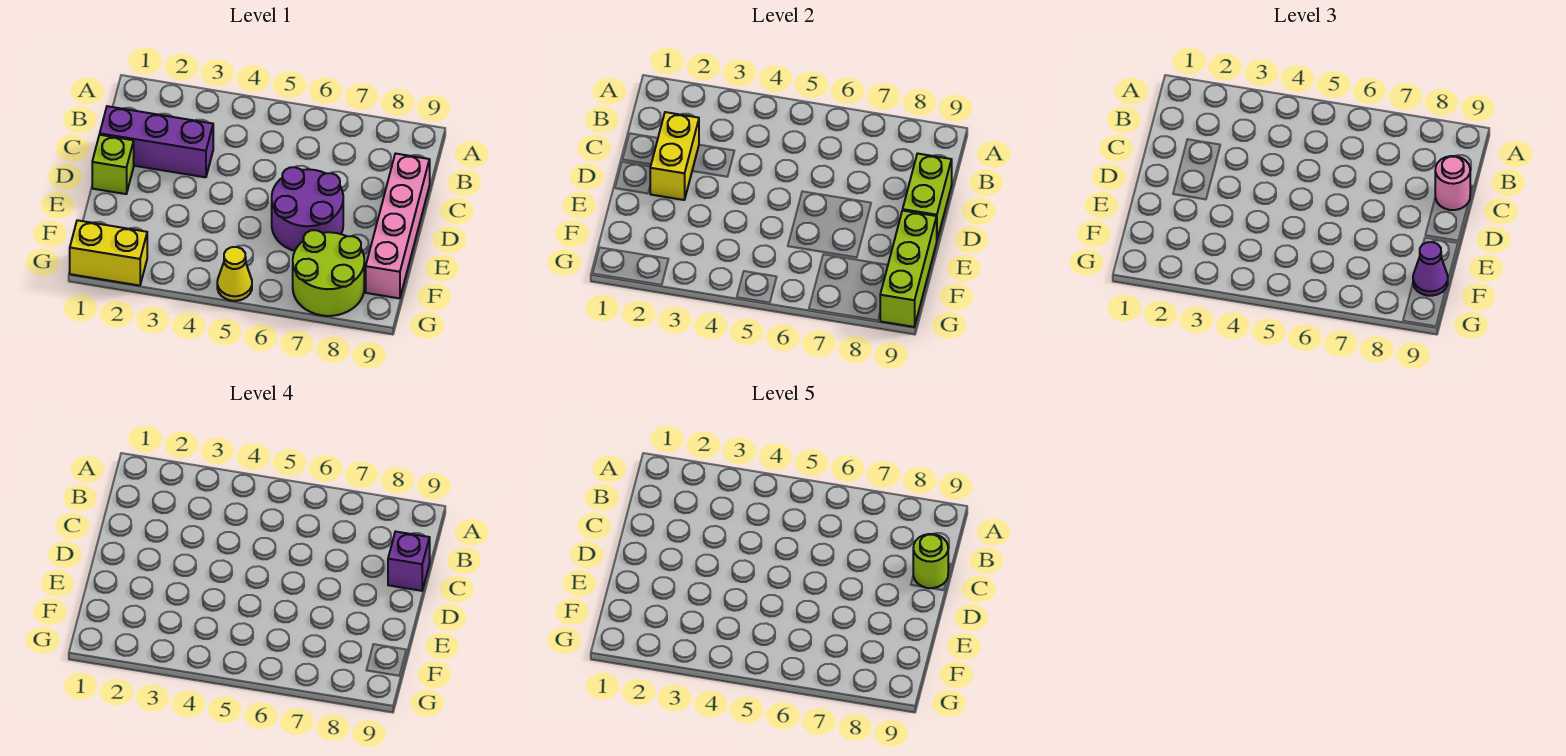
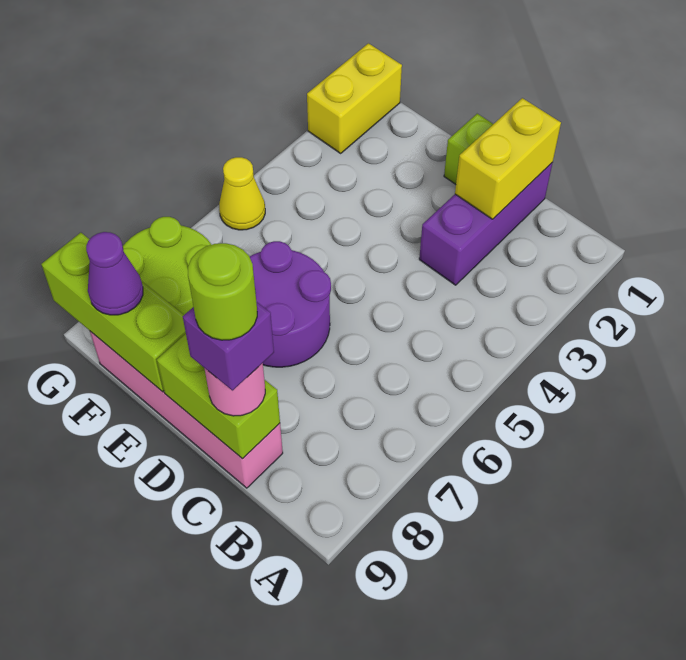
yellow brick C2:D2 level 2 -> yellow brick C1:C2 level 2

